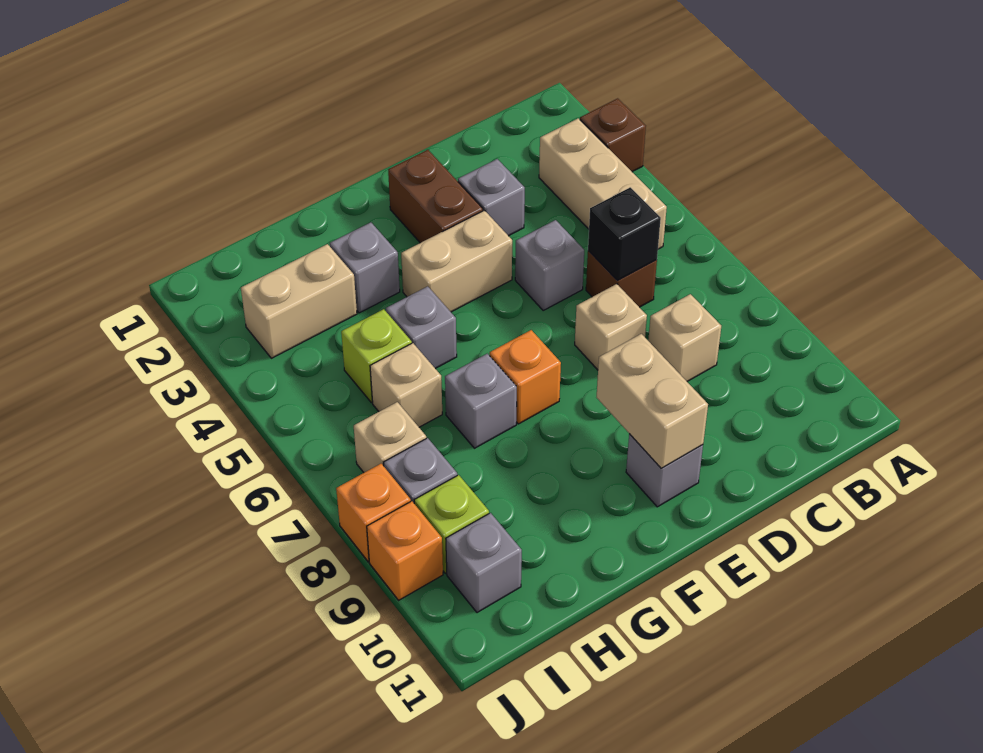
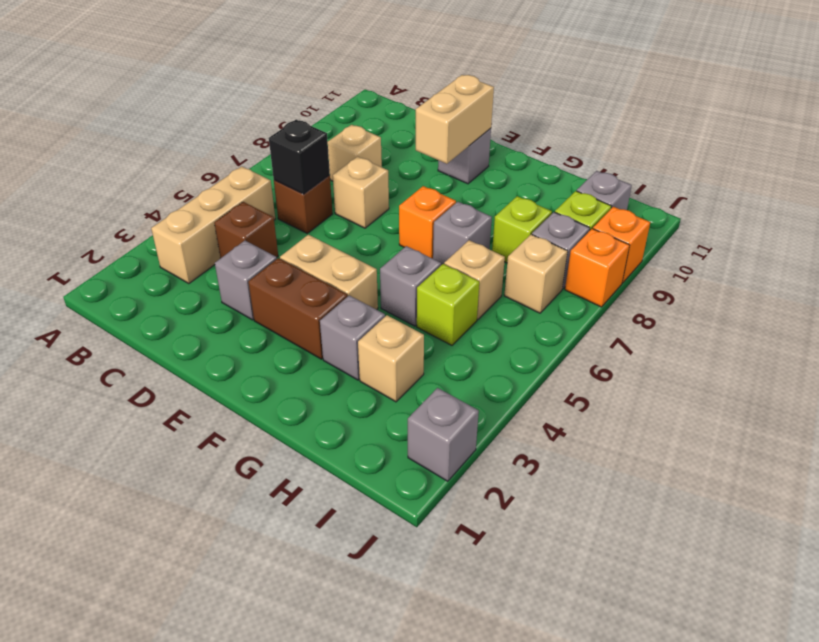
brown brick A3 level 1 -> brown brick C4 level 1
grey brick D5 level 1 -> grey brick J2 level 1
brown brick E2:E3 level 1 -> brown brick E3:F3 level 1
tan brick H3:I3 level 1 -> tan brick H3 level 1
none -> lime brick H8 level 1

